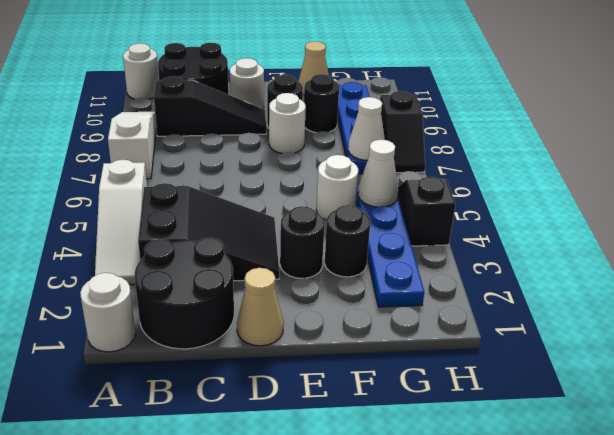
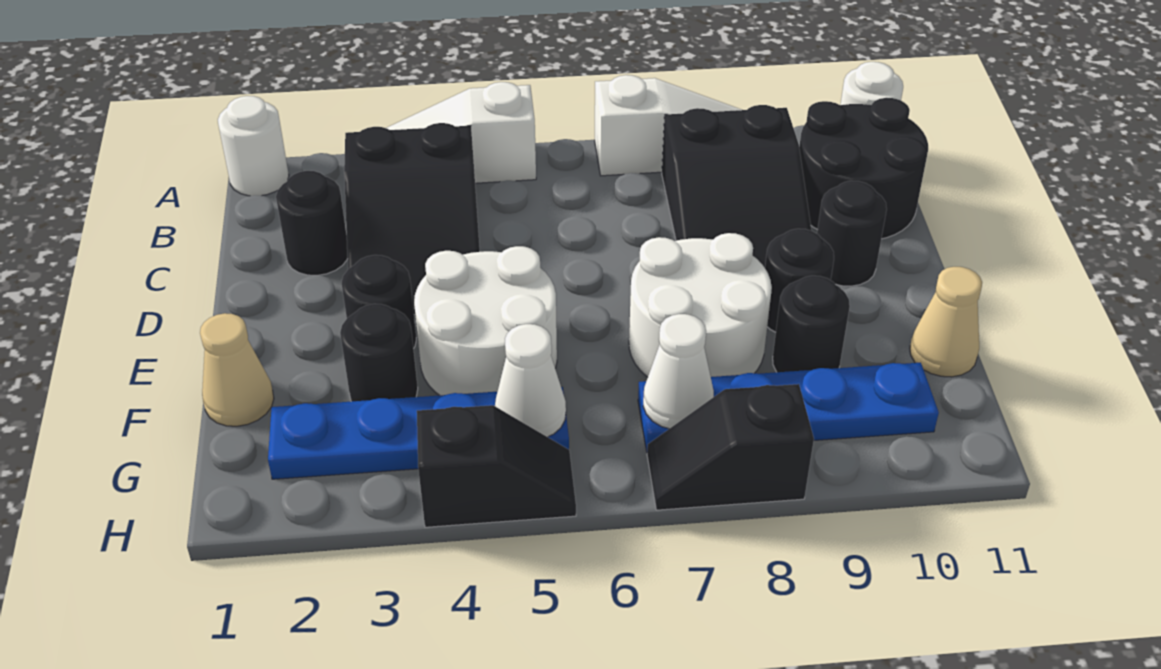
black round brick B1:C2 level 1 -> black round brick C2 level 1
black slope B9:D9 level 1 top B -> black slope B8:D9 level 1 top B
tan cone D1 level 1 -> tan cone F1 level 1
white round brick D10 level 1 -> black round brick D10 level 1
white round brick E8 level 1 -> white round brick E7:F8 level 1
white round brick F5 level 1 -> white round brick E4:F5 level 1

